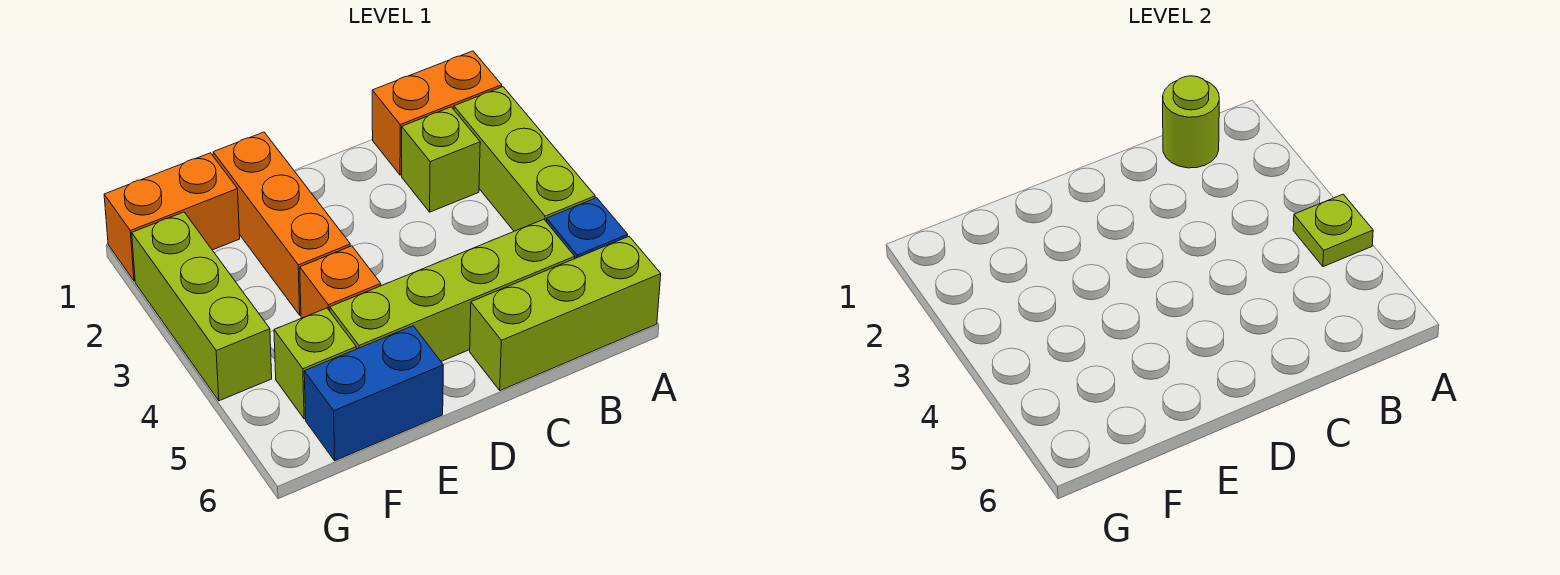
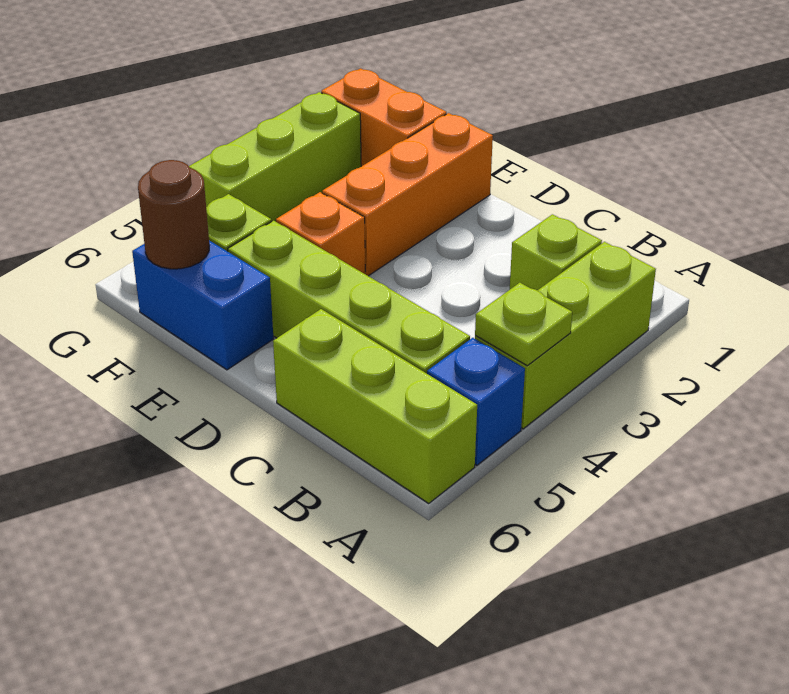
orange brick A1:B1 level 1 -> none
lime round brick B1 level 2 -> none
none -> brown round brick F6 level 2

